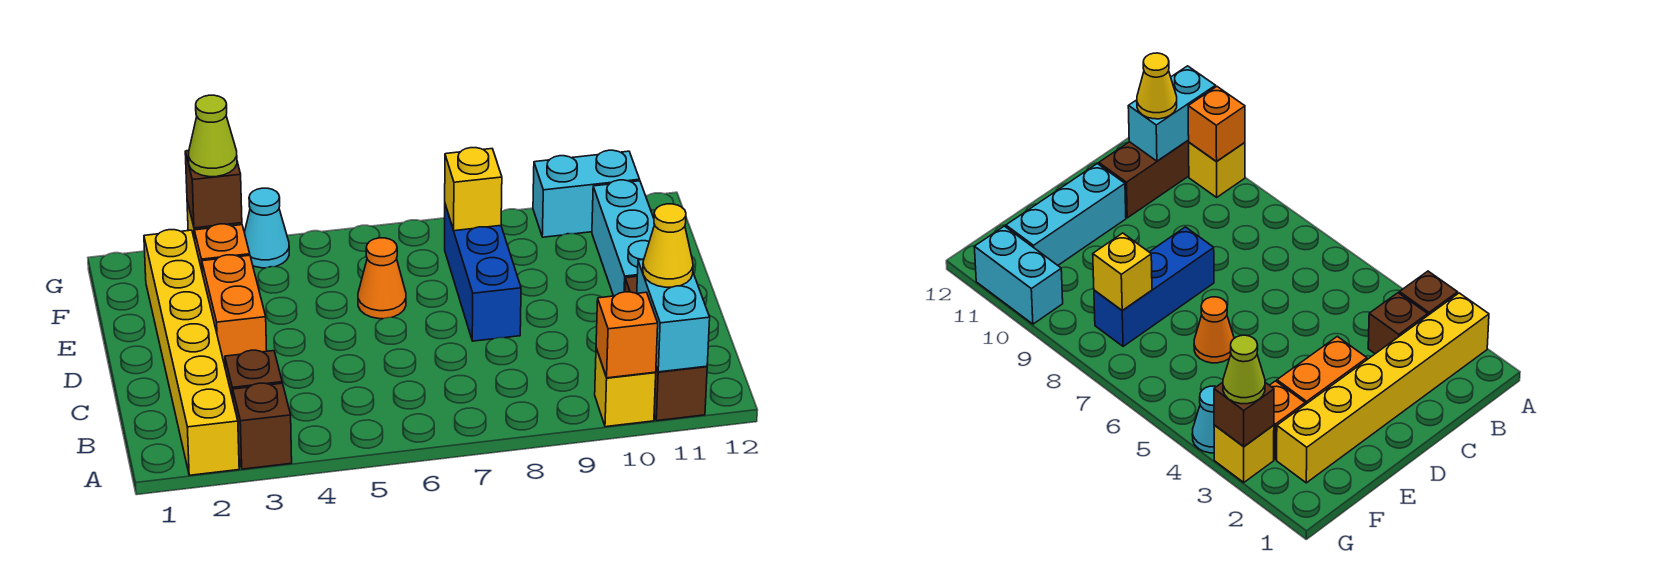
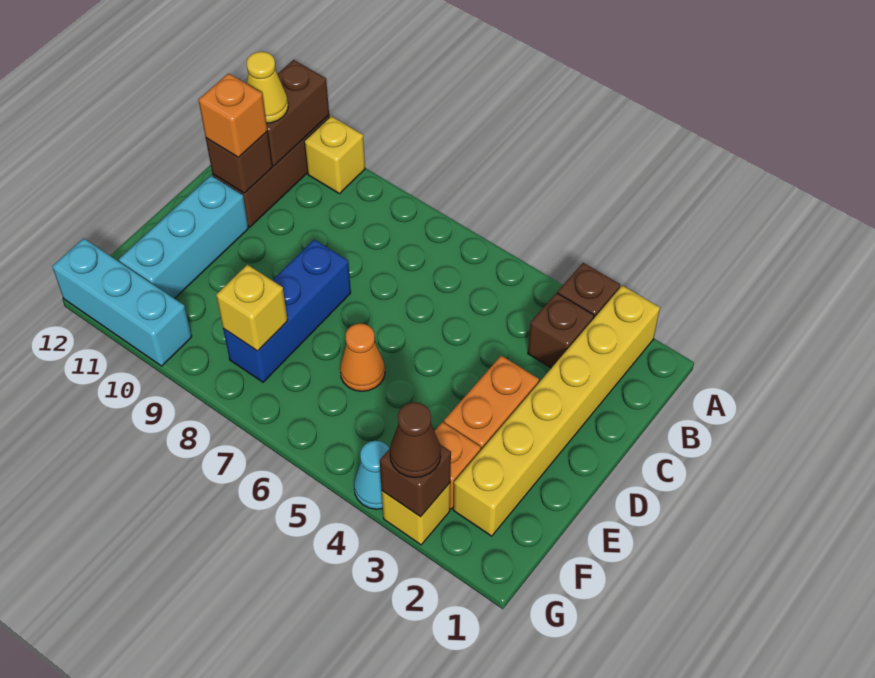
orange brick A10 level 2 -> orange brick C11 level 3
cyan brick A11:B11 level 2 -> brown brick A11:B11 level 2
none -> brown brick C11 level 2
lime cone G3 level 3 -> brown cone G3 level 3
cyan brick G10:G11 level 1 -> cyan brick G10:G12 level 1

